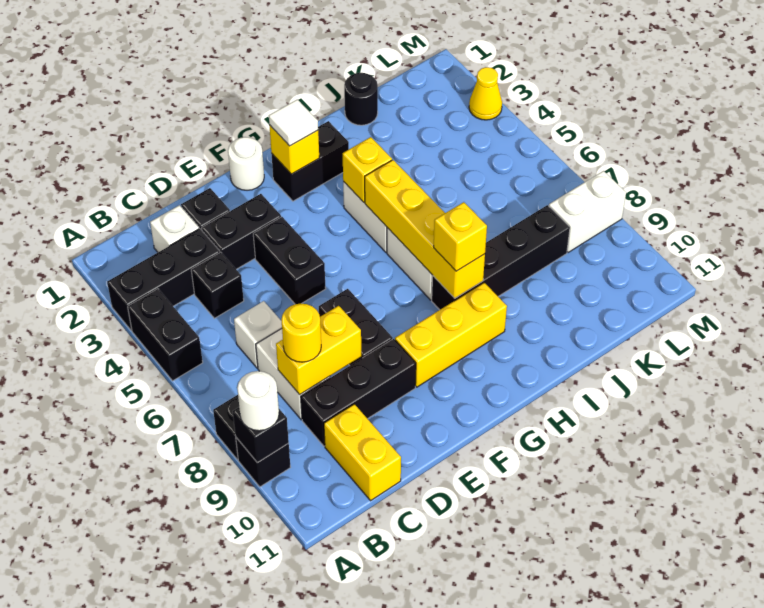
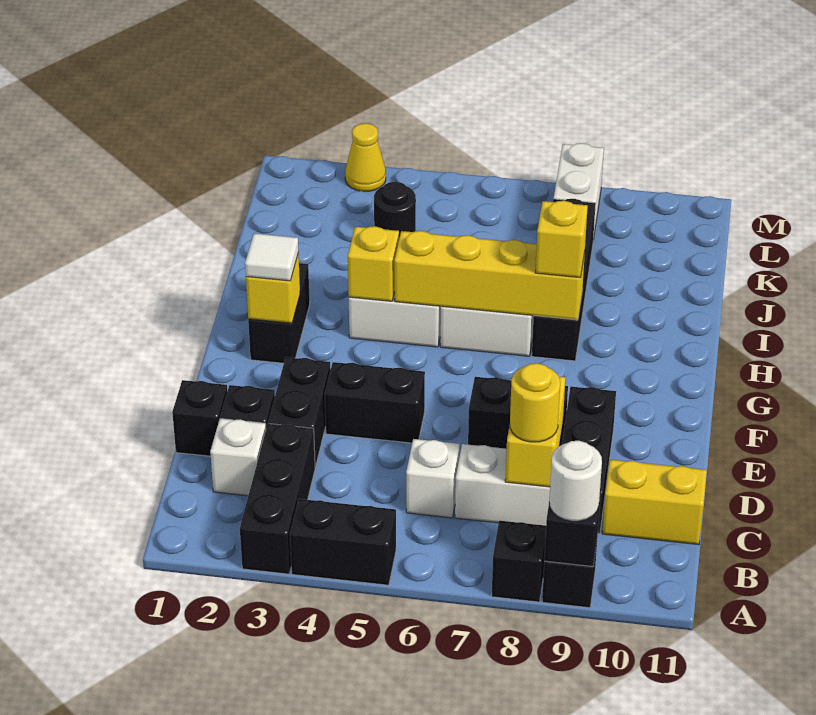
black brick C4 level 1 -> black brick D1 level 1
white round brick F1 level 1 -> none
yellow brick F9:H9 level 1 -> none
black round brick J1 level 1 -> black round brick K4 level 1

